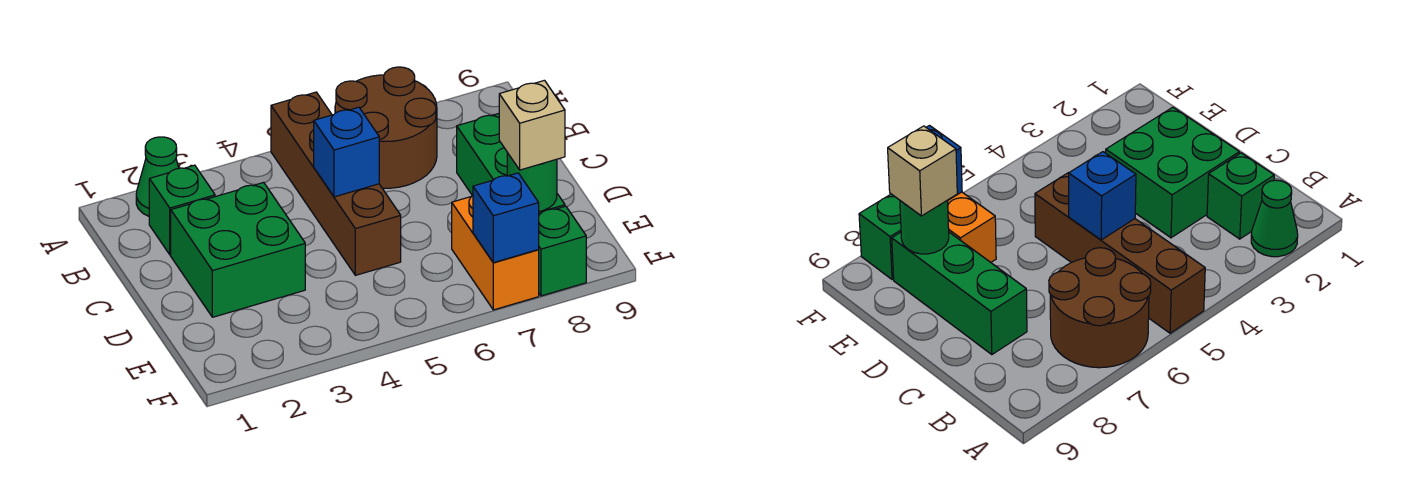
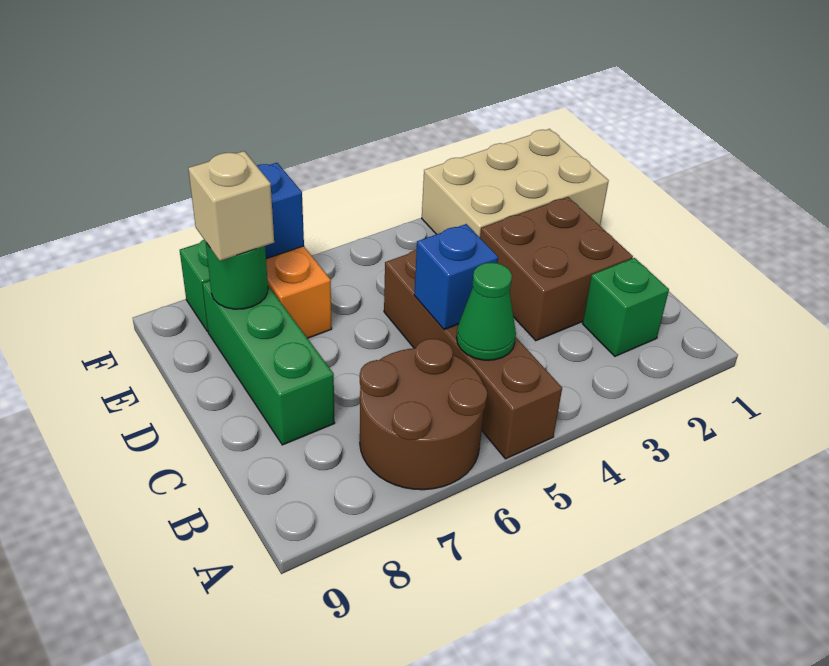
green cone A2 level 1 -> green cone B5 level 2
green brick C2:D3 level 1 -> brown brick C2:D3 level 1
none -> tan brick E1:F3 level 1

